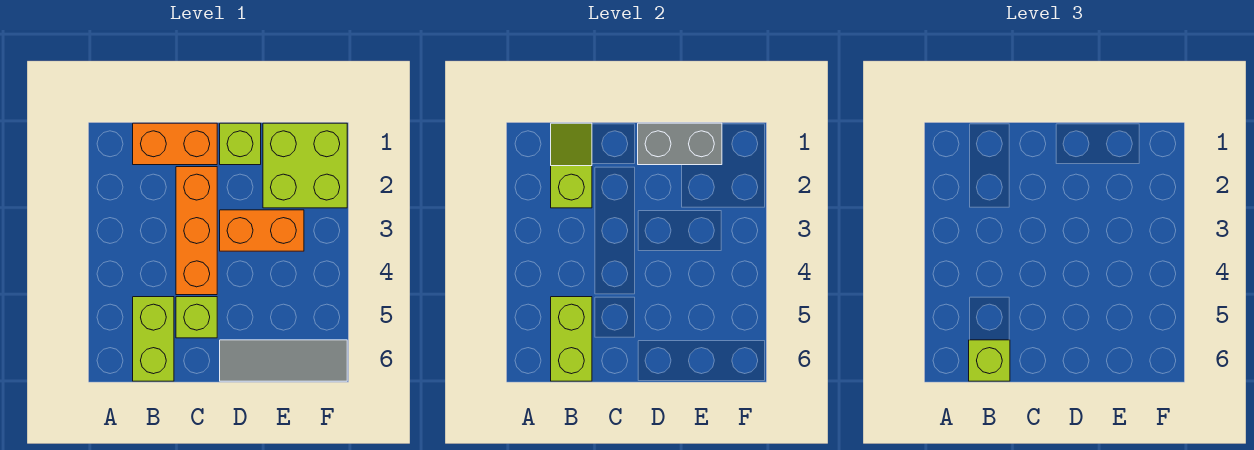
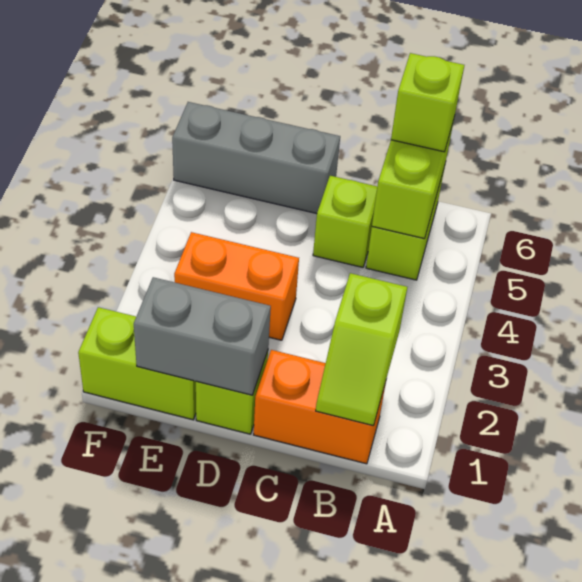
orange brick C2:C4 level 1 -> none
grey tile D6:F6 level 1 -> grey brick D6:F6 level 1
lime brick E1:F2 level 1 -> lime brick E1:F1 level 1

